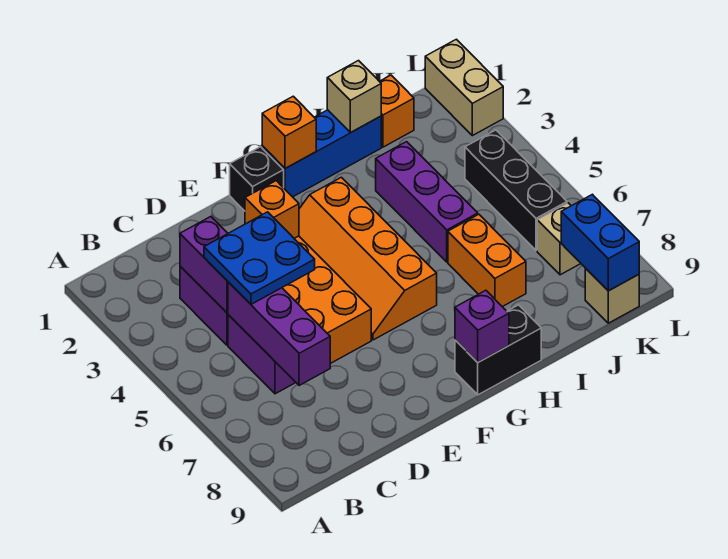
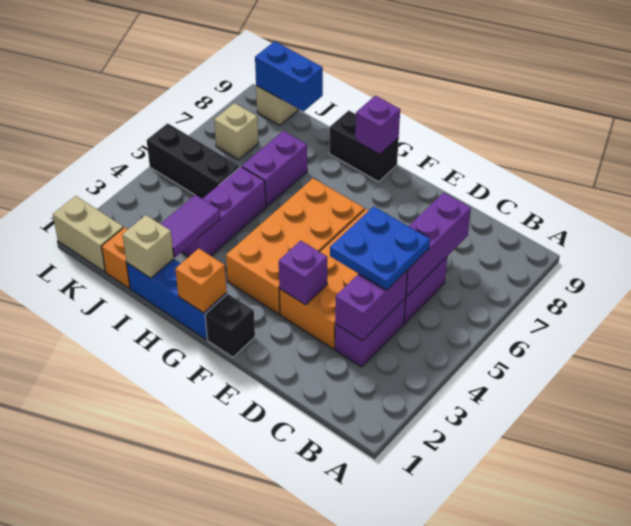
orange brick E3 level 2 -> purple brick E3 level 2
orange slope F3:G6 level 1 top G -> orange brick F3:G6 level 1
none -> purple tile I2:I3 level 2
orange brick I6:I7 level 1 -> purple brick I6:I7 level 1
black brick K4:K6 level 1 -> black brick J5:L5 level 1
blue brick K8:K9 level 2 -> blue brick J9:K9 level 2
tan brick L1:L2 level 1 -> tan brick K1:L1 level 1

